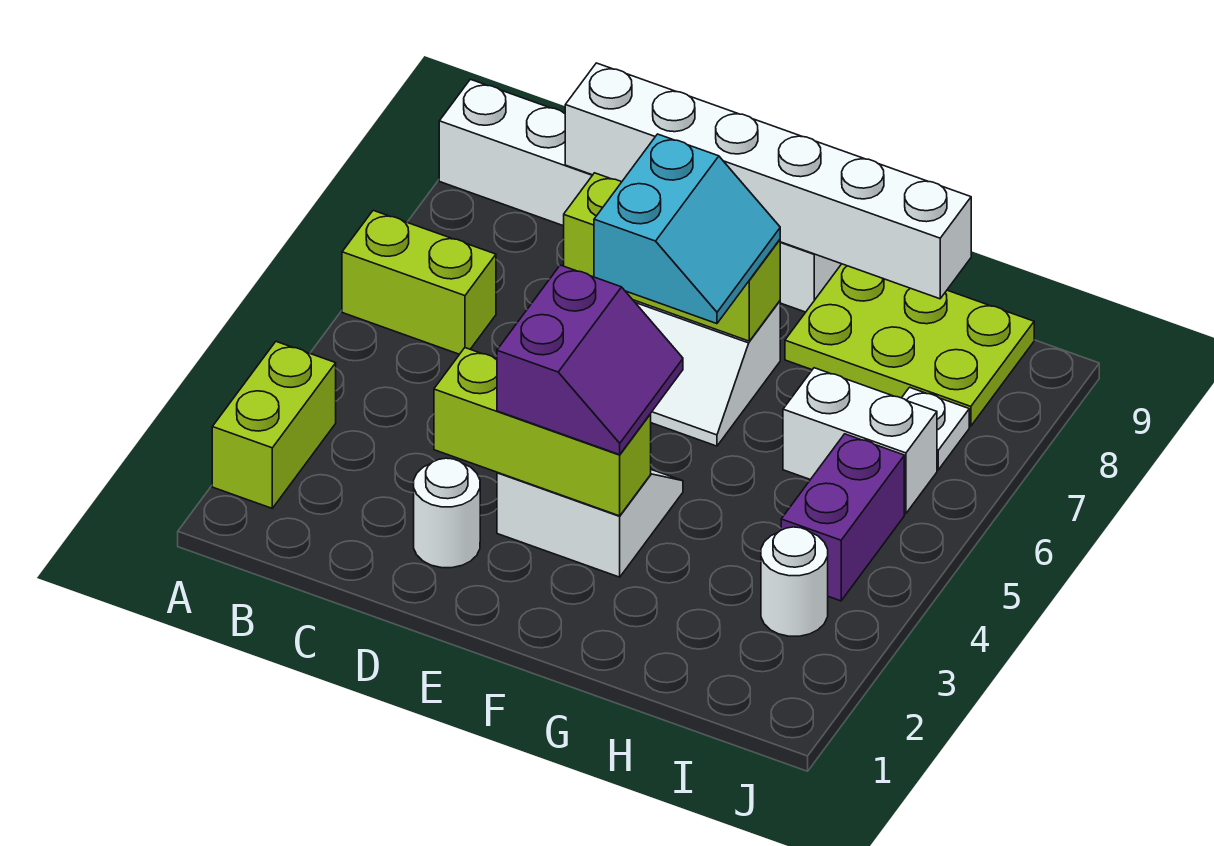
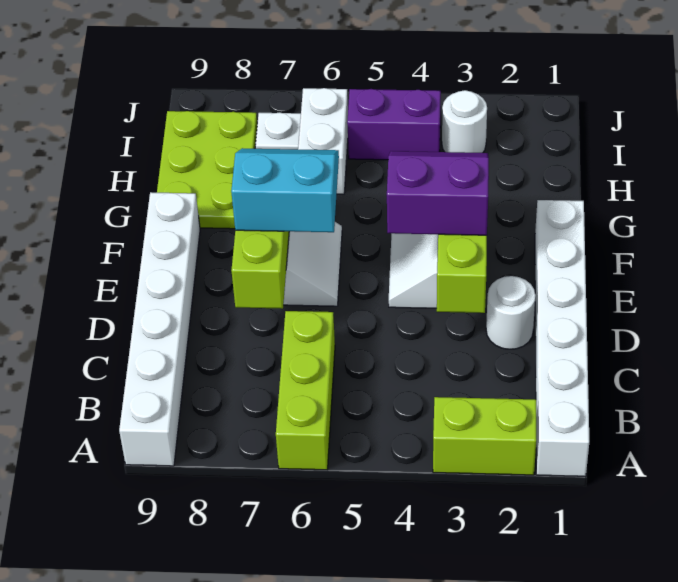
lime brick A6:B6 level 1 -> lime brick A6:C6 level 1
white brick C9:H9 level 2 -> white brick A1:F1 level 1

